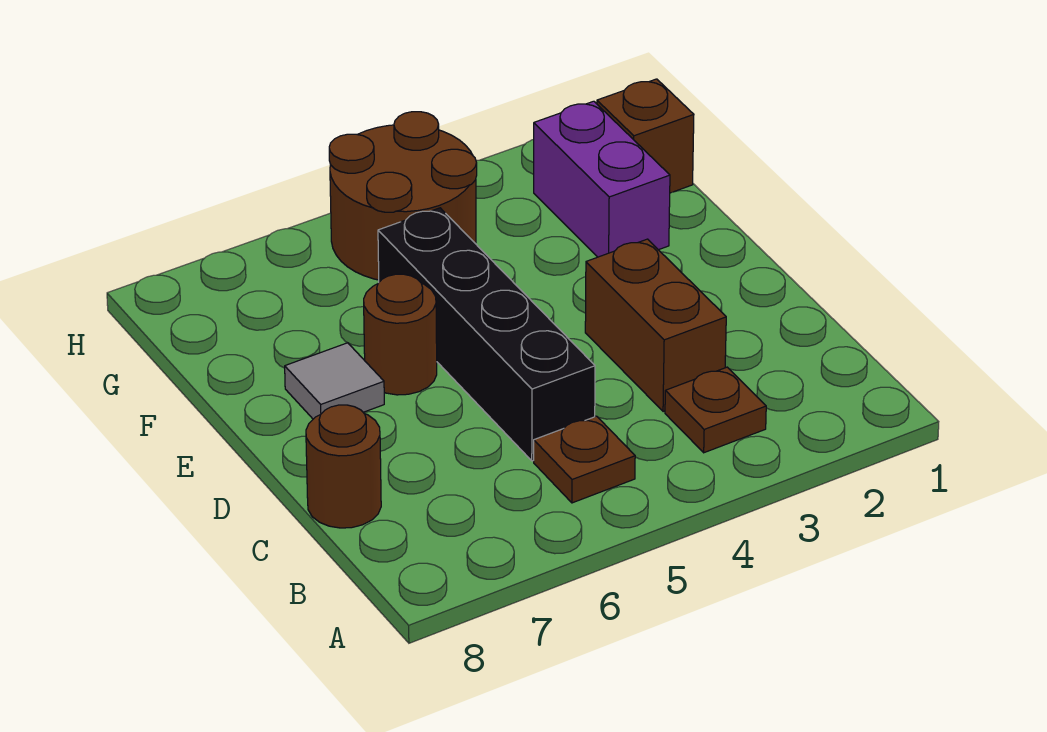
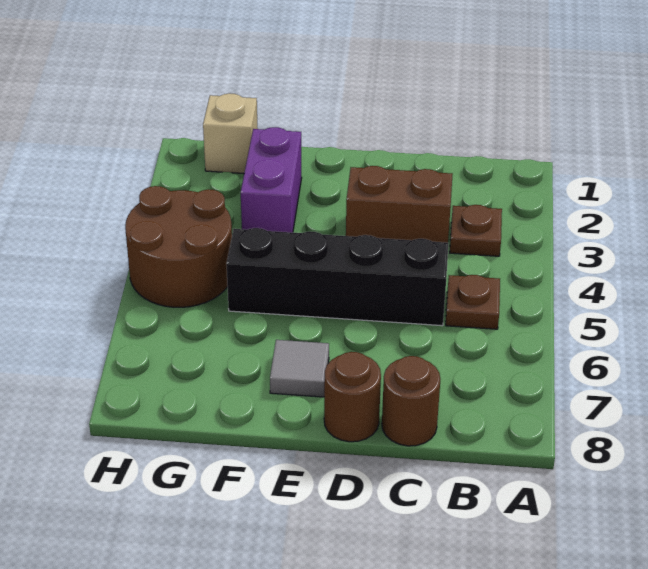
brown round brick E6 level 1 -> brown round brick D8 level 1
purple brick F2:G2 level 1 -> purple brick F2:F3 level 1
brown brick G1 level 1 -> tan brick G1 level 1

